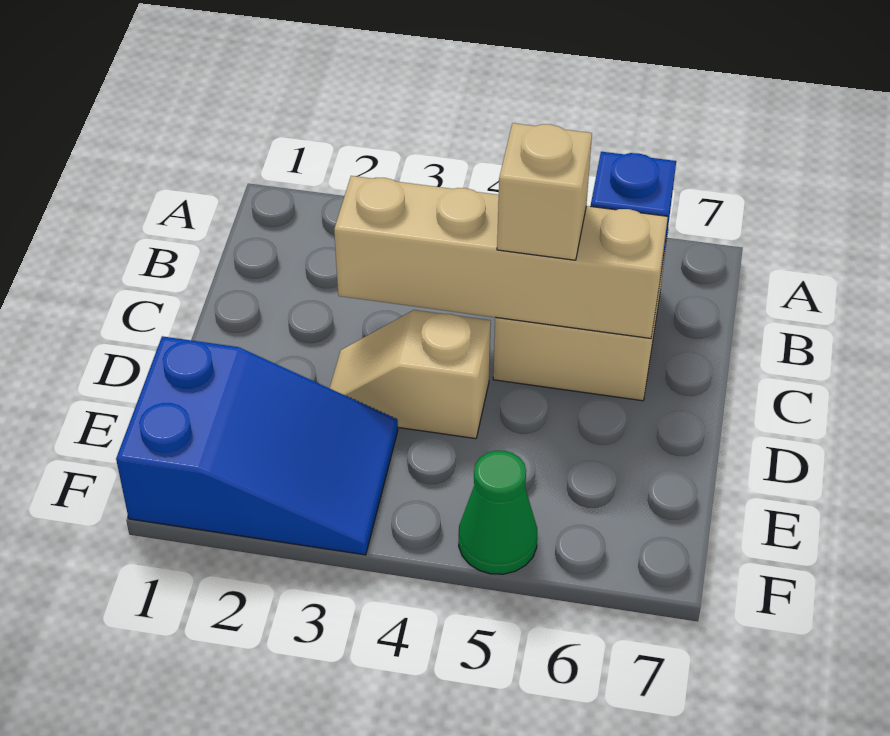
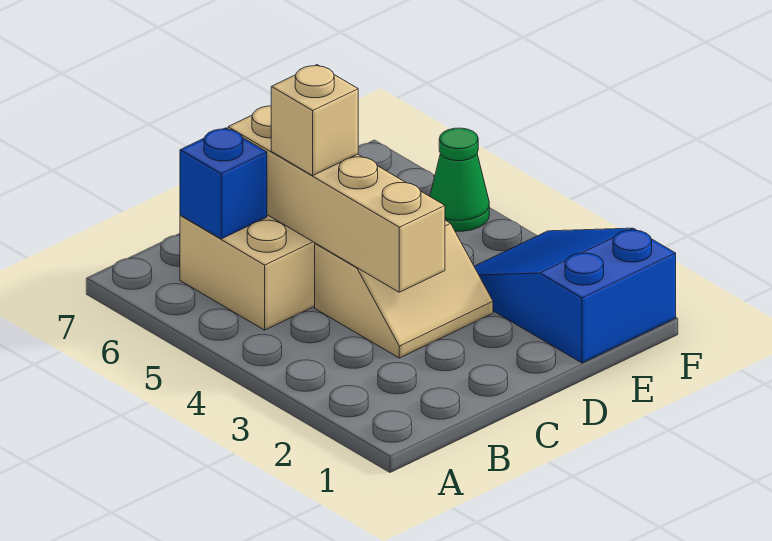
tan slope D3:D4 level 1 top 4 -> tan slope C3:D4 level 1 top 4

